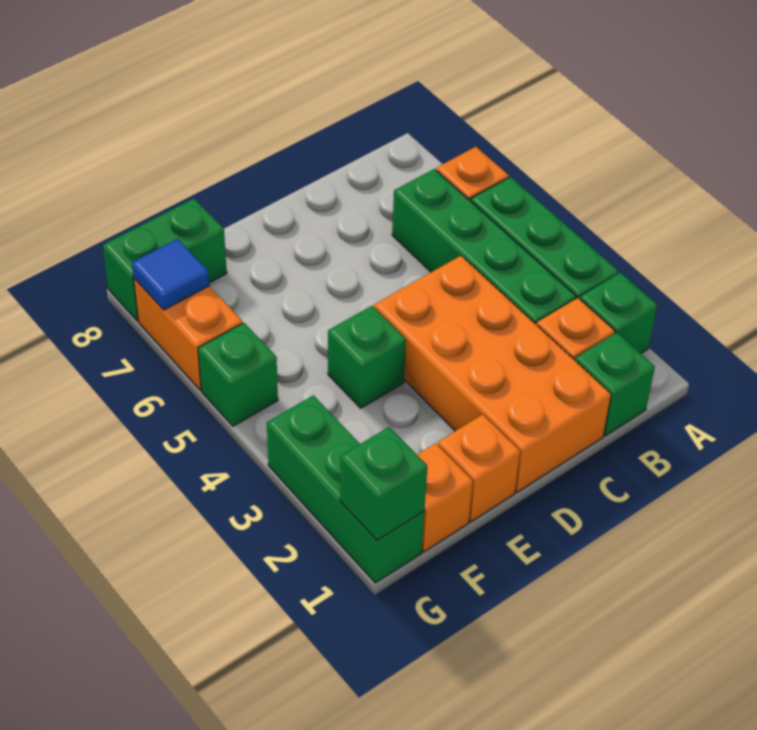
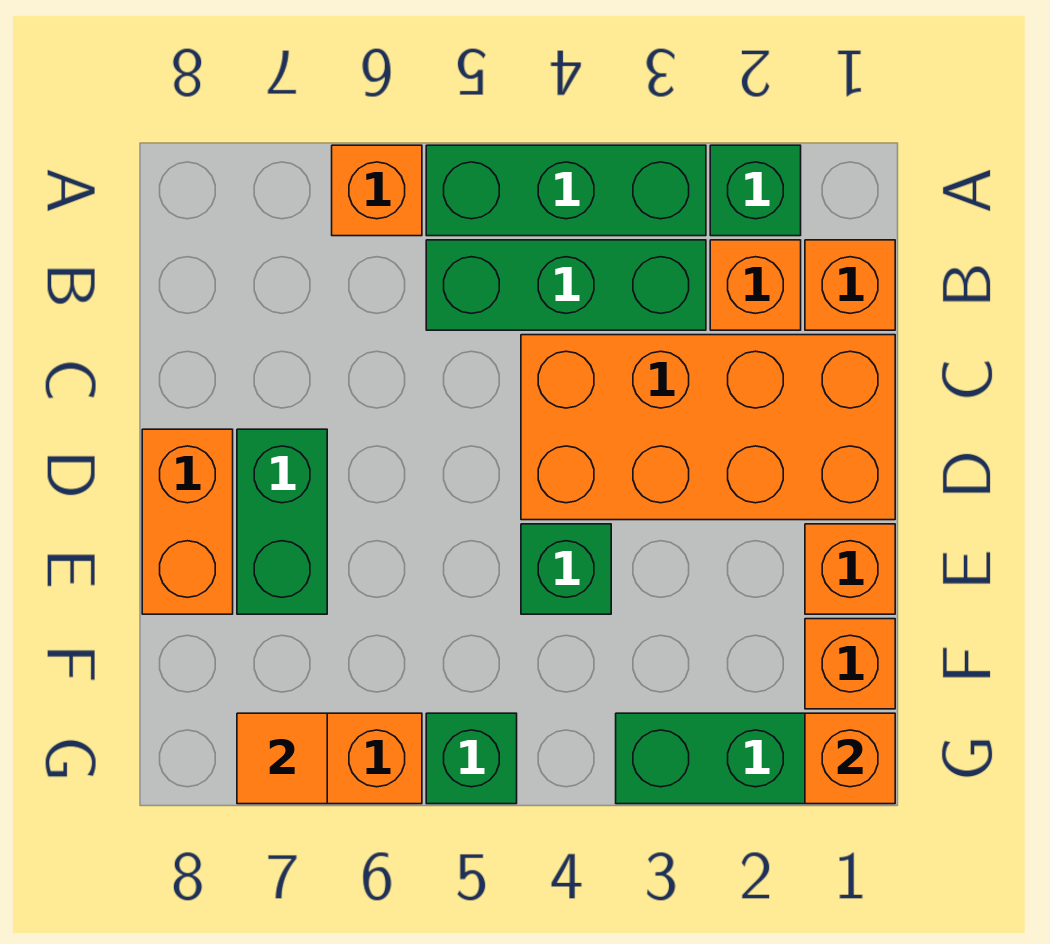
green brick B1 level 1 -> orange brick B1 level 1
green brick B3:B6 level 1 -> green brick B3:B5 level 1
none -> orange brick D8:E8 level 1
green brick F8:G8 level 1 -> green brick D7:E7 level 1
green brick G1 level 2 -> orange brick G1 level 2
blue tile G7 level 2 -> orange tile G7 level 2

